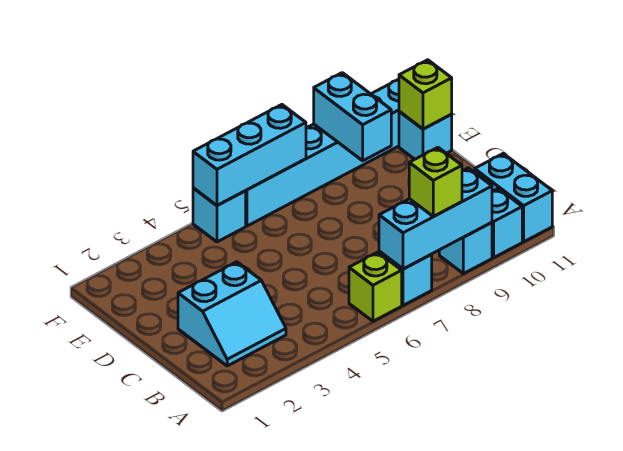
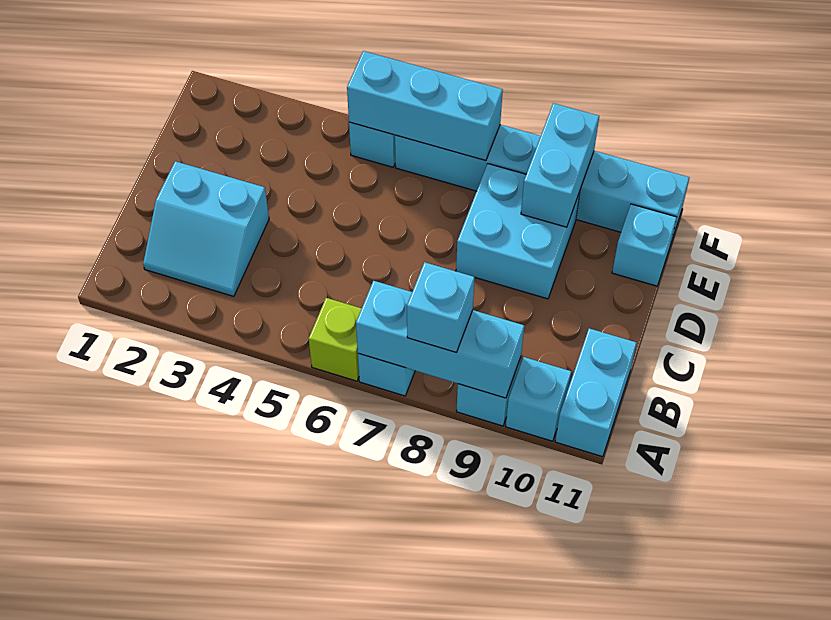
lime brick A8 level 3 -> cyan brick A8 level 3
none -> cyan brick D8:E9 level 1
lime brick E11 level 2 -> none

